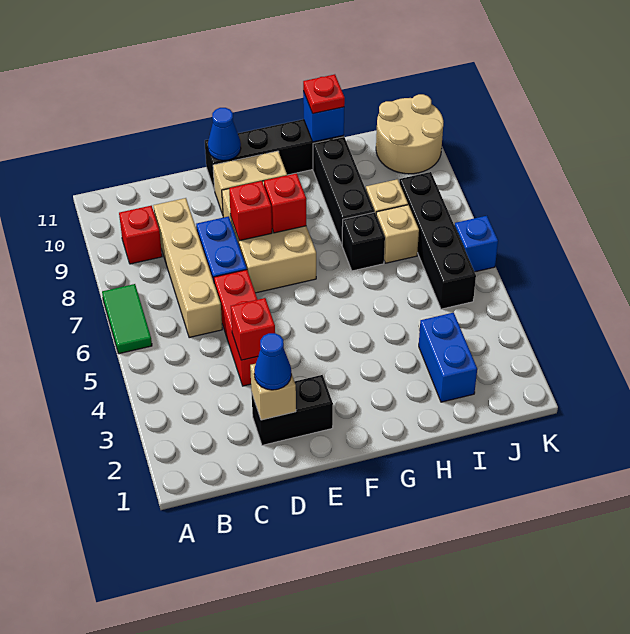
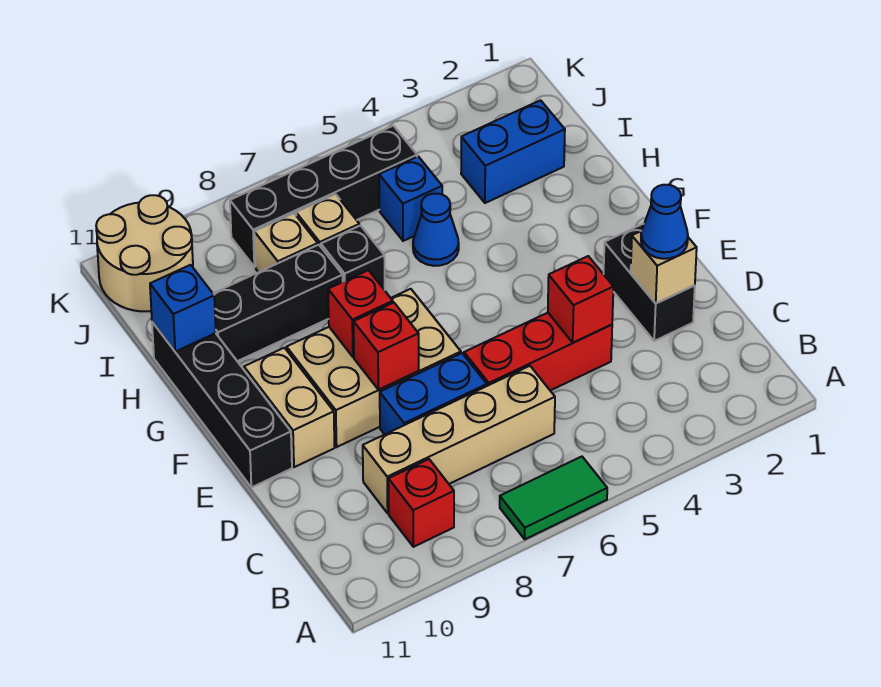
blue cone E11 level 2 -> blue cone H5 level 1
red plate H11 level 3 -> none
blue brick K6 level 1 -> blue brick I5 level 1

